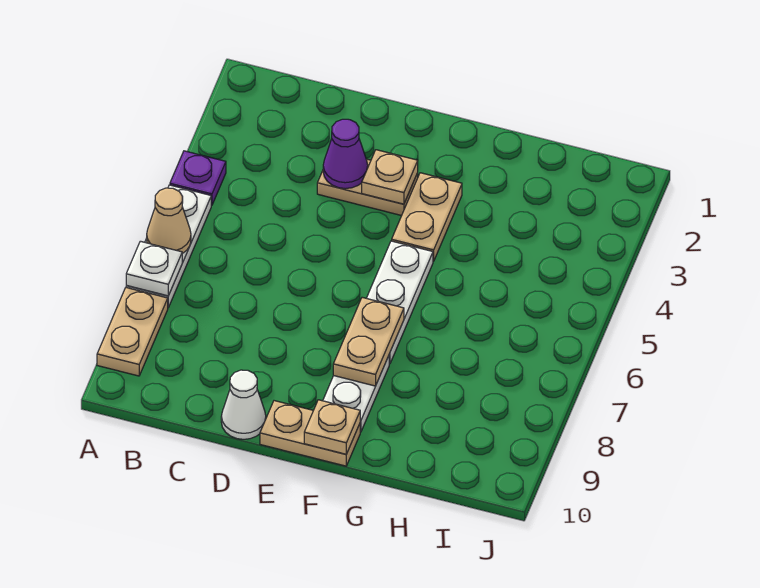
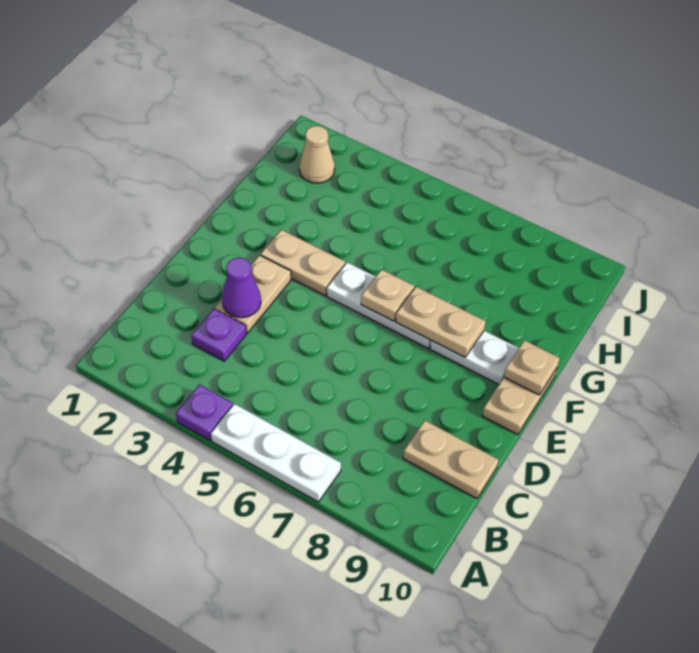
tan cone A6 level 2 -> tan cone I2 level 1
white plate A7 level 2 -> none
tan plate A8:A9 level 1 -> tan plate C9:C10 level 1
none -> purple plate C3 level 1
white cone D10 level 1 -> none
tan plate E3 level 2 -> tan plate F6 level 2

